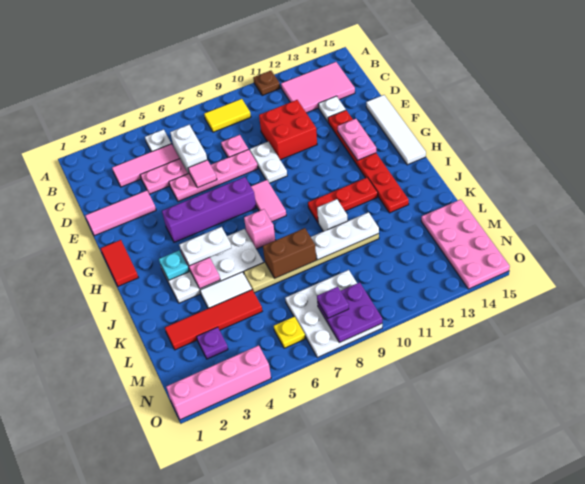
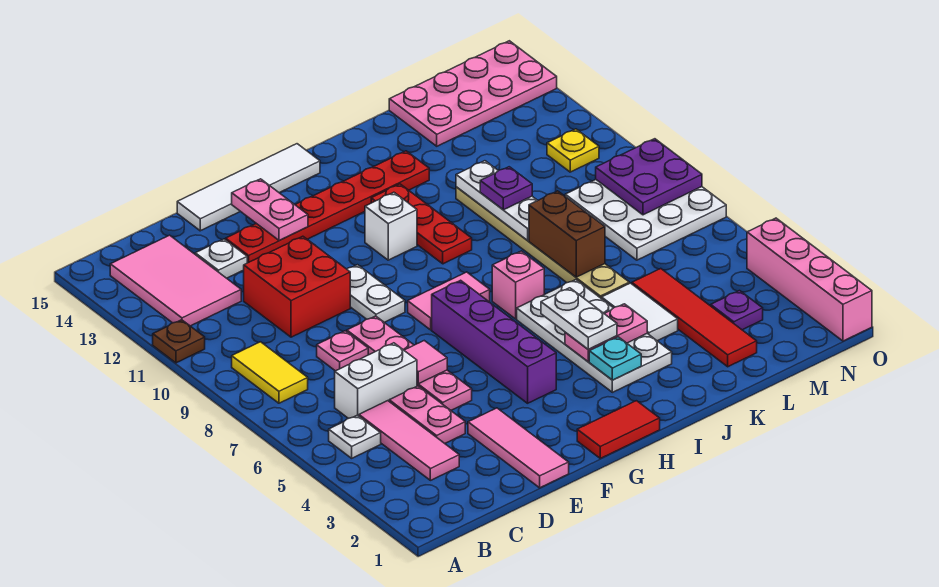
white plate E9:F9 level 1 -> white plate F9:F10 level 1
pink plate F13:G13 level 2 -> pink plate F13:F14 level 2
white brick J10 level 1 -> white brick H11 level 1
yellow plate N6 level 1 -> yellow plate N11 level 1
purple plate N8 level 3 -> purple plate K10 level 3

